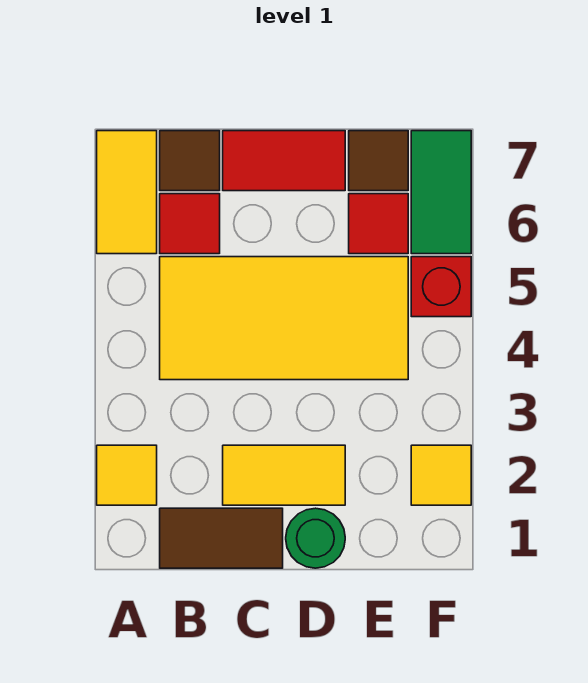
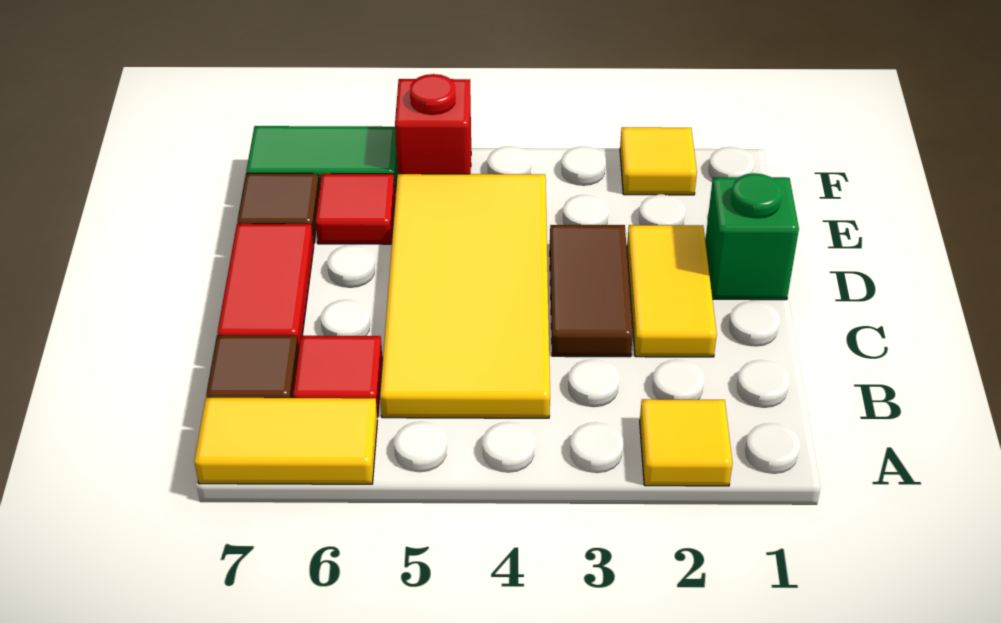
brown tile B1:C1 level 1 -> brown tile C3:D3 level 1
green round brick D1 level 1 -> green brick D1 level 1

